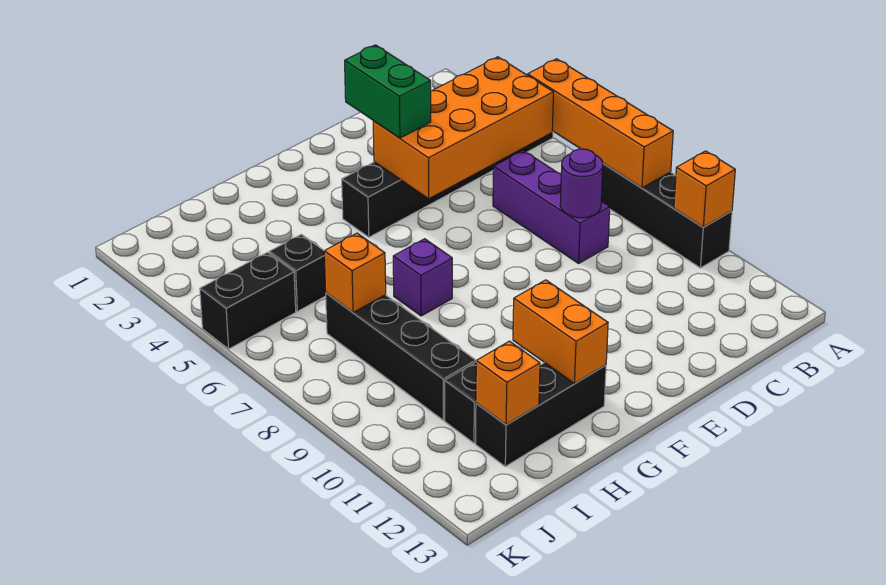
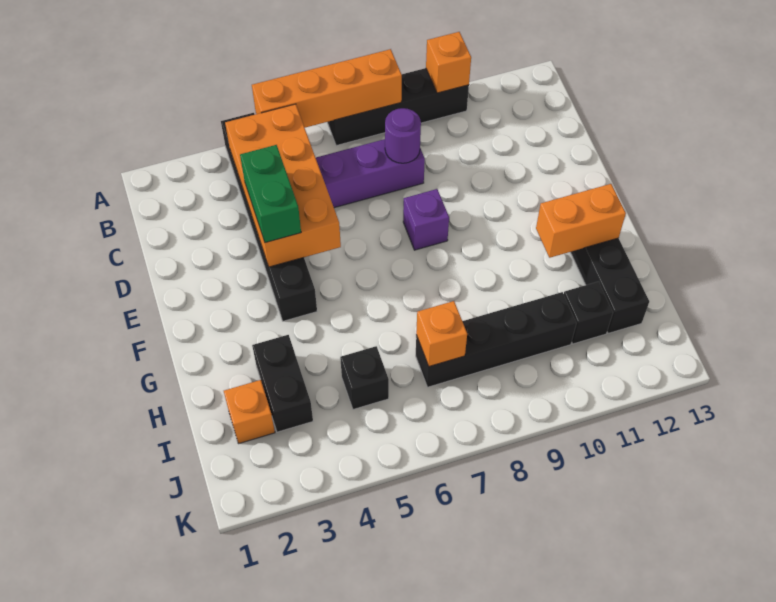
green brick E3:E4 level 3 -> green brick D4:E4 level 3
purple brick G7 level 1 -> purple brick E8 level 1
orange brick I12 level 2 -> orange brick I2 level 1
black brick J5:K5 level 1 -> black brick H3:I3 level 1

